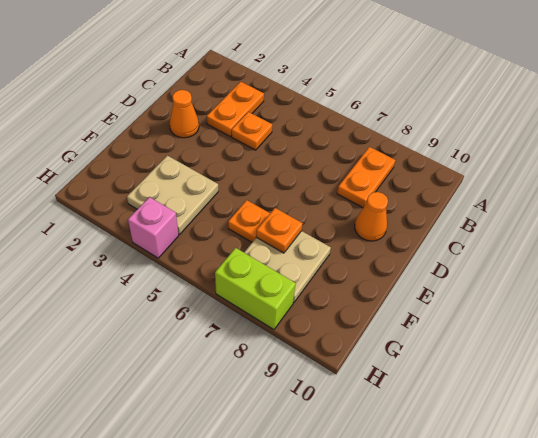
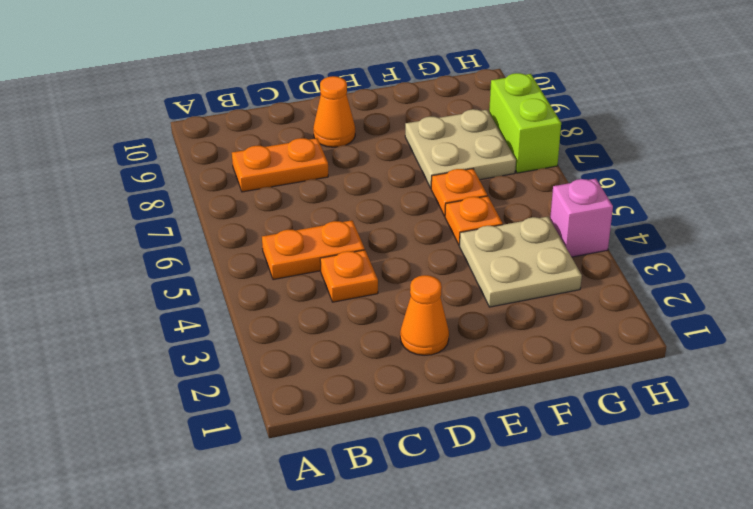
orange plate B3:C3 level 1 -> orange plate B5:C5 level 1
orange plate F7 level 2 -> orange plate F5 level 1

